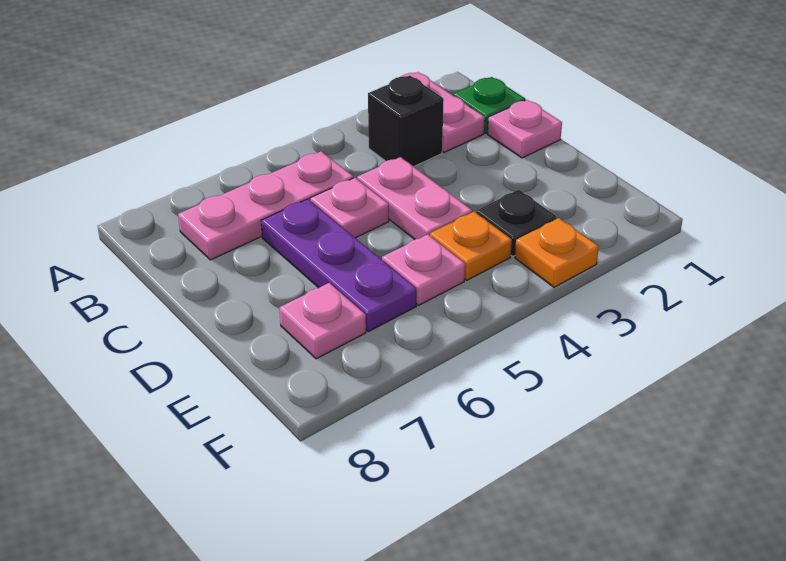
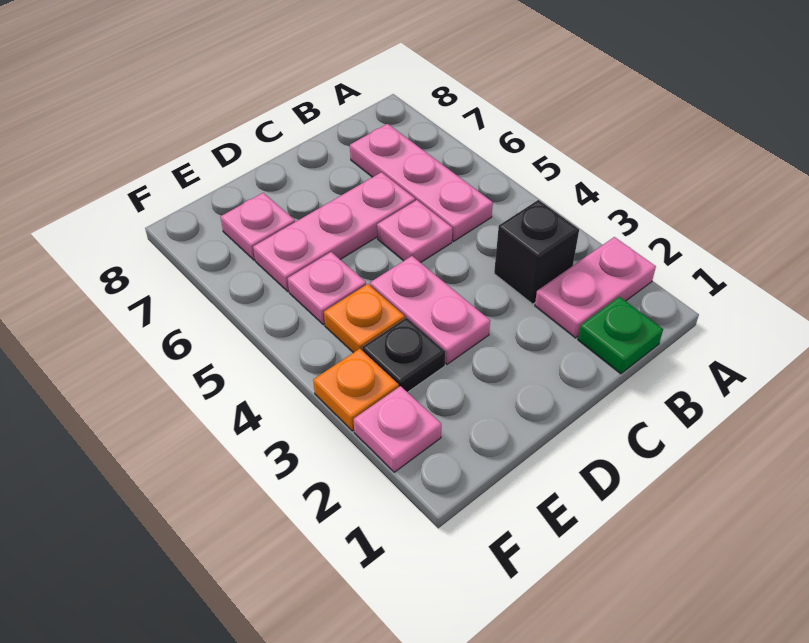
pink plate C1 level 1 -> pink plate F2 level 1
pink plate C4:D4 level 1 -> pink plate D3:D4 level 1
purple plate C6:E6 level 1 -> pink plate C6:E6 level 1

